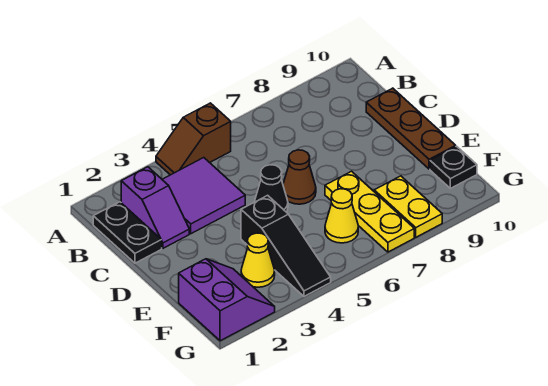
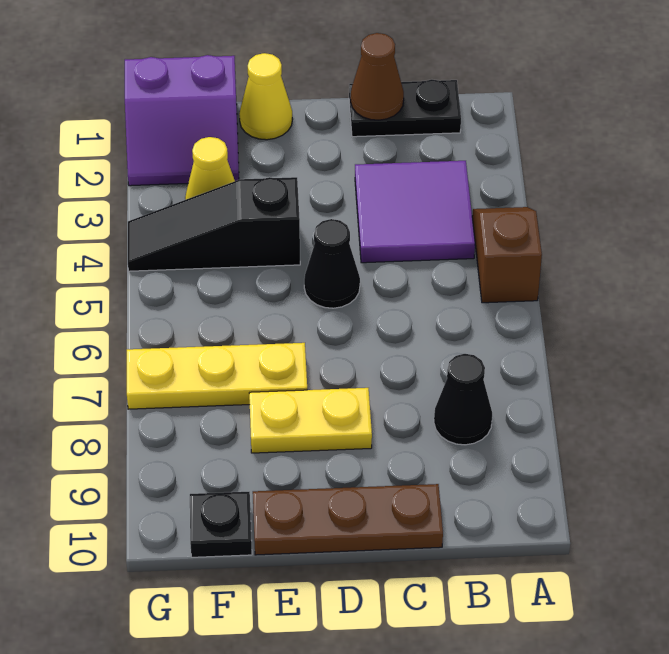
purple slope B2:C2 level 1 top B -> none
none -> black cone B8 level 1
brown cone D6 level 1 -> brown cone C1 level 2
yellow cone F6 level 1 -> yellow cone E1 level 1
yellow plate F8:G8 level 1 -> yellow plate D8:E8 level 1

